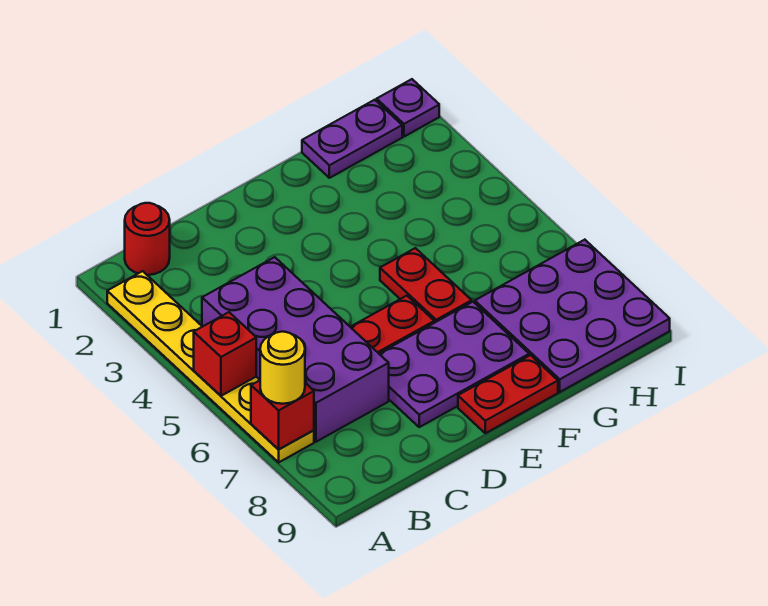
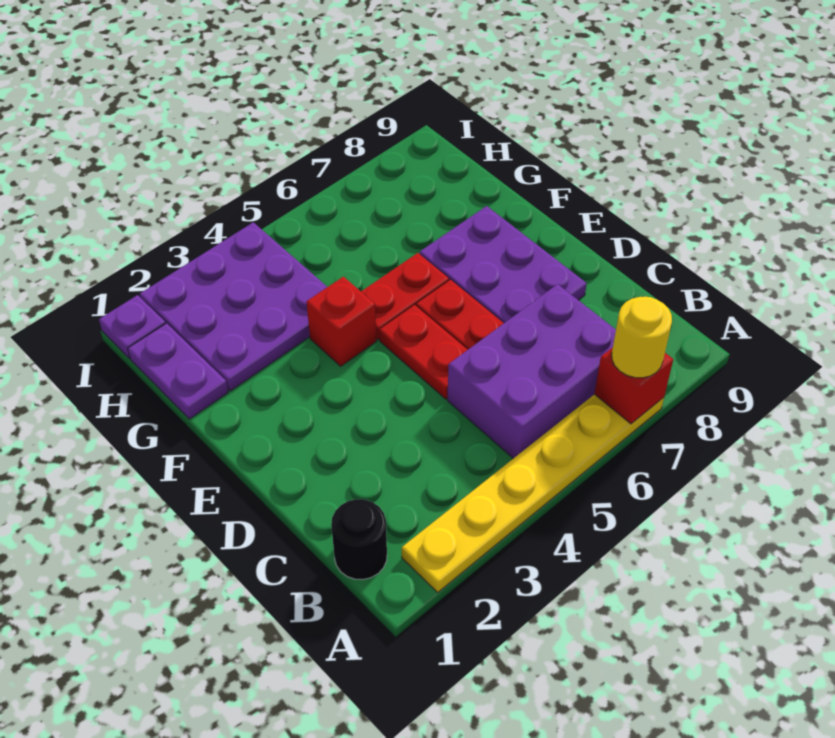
red brick A5 level 2 -> red brick F4 level 1
red round brick B1 level 1 -> black round brick B1 level 1
purple brick B4:C7 level 1 -> purple brick B5:C7 level 1
red plate E9:F9 level 1 -> red plate D5:E5 level 1
purple plate G7:I9 level 1 -> purple plate G2:I4 level 1

